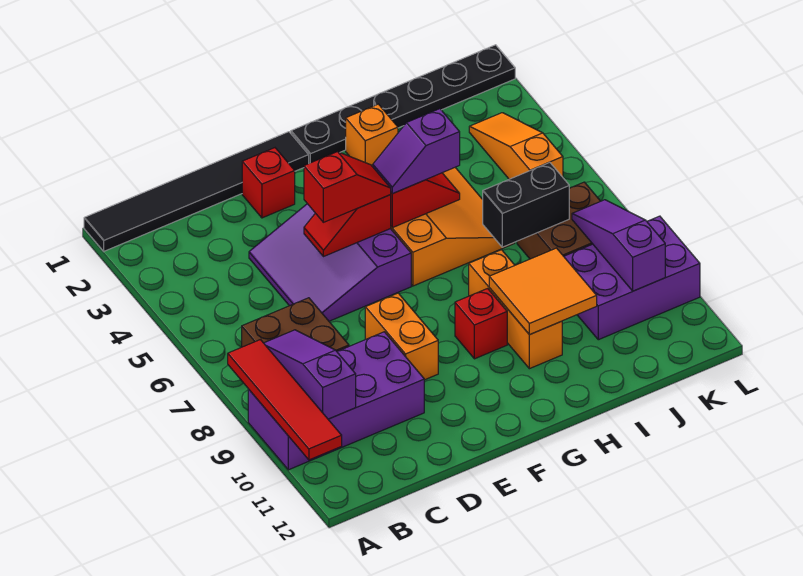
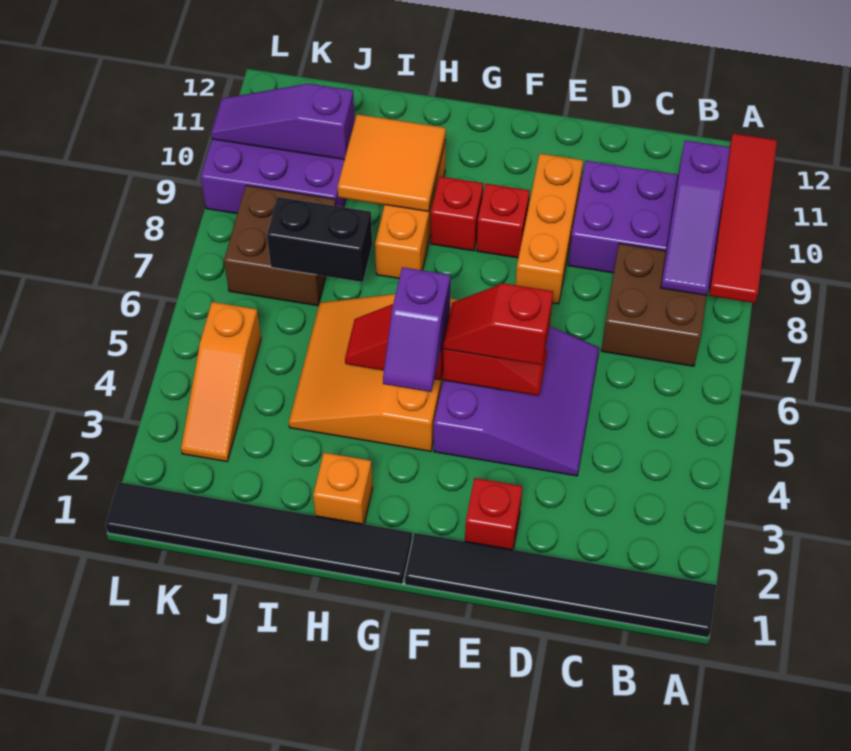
orange brick E8:E9 level 1 -> orange brick E8:E10 level 1
none -> red brick F9 level 1
black plate G1:L1 level 1 -> black tile G1:L1 level 1
purple slope G5:H5 level 3 top H -> purple slope G4:G5 level 3 top 5
purple slope K8:K10 level 2 top 10 -> purple slope J10:L10 level 2 top J

